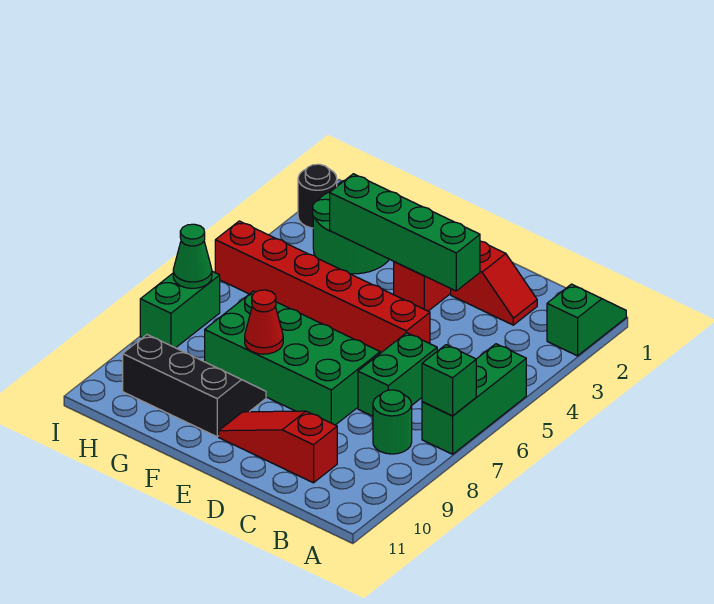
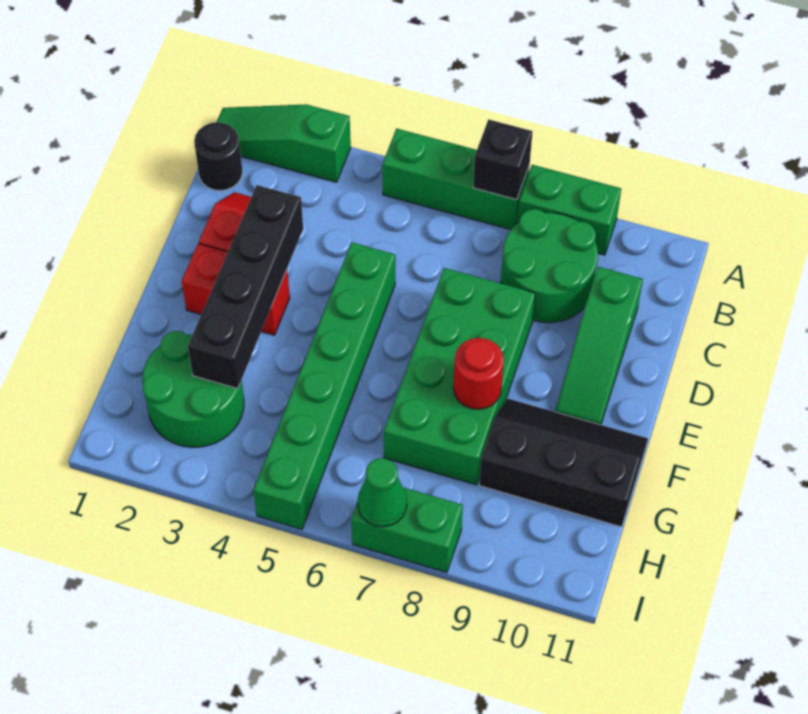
green slope A1:A2 level 1 top 2 -> green slope A1:A3 level 1 top 3
green brick A7 level 2 -> black brick A7 level 2
green round brick B8 level 1 -> green round brick B8:C9 level 1
green brick C6:C7 level 1 -> green brick A8:A9 level 1
red slope C10:E10 level 1 top C -> green slope C10:E10 level 1 top C
green brick D3:G3 level 2 -> black brick D3:G3 level 2
red brick D5:I5 level 1 -> green brick D5:I5 level 1
red cone F8 level 2 -> red round brick F8 level 2
black slope F9:H10 level 1 top 10 -> black slope F9:G11 level 1 top G
black round brick I2 level 1 -> black round brick B1 level 1

